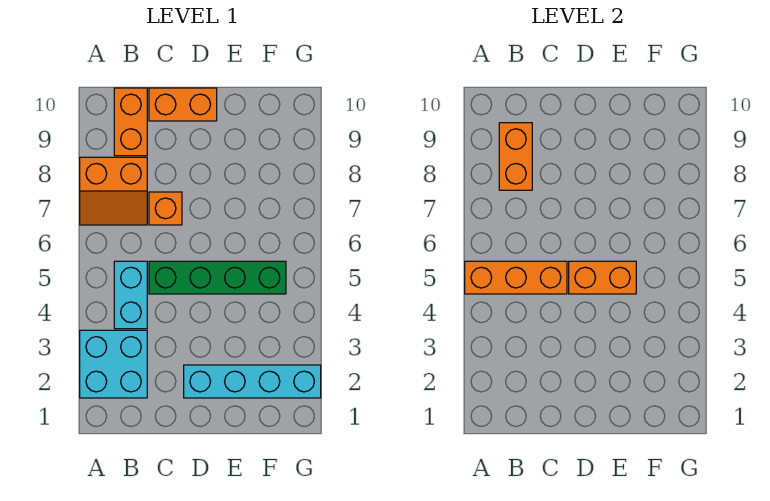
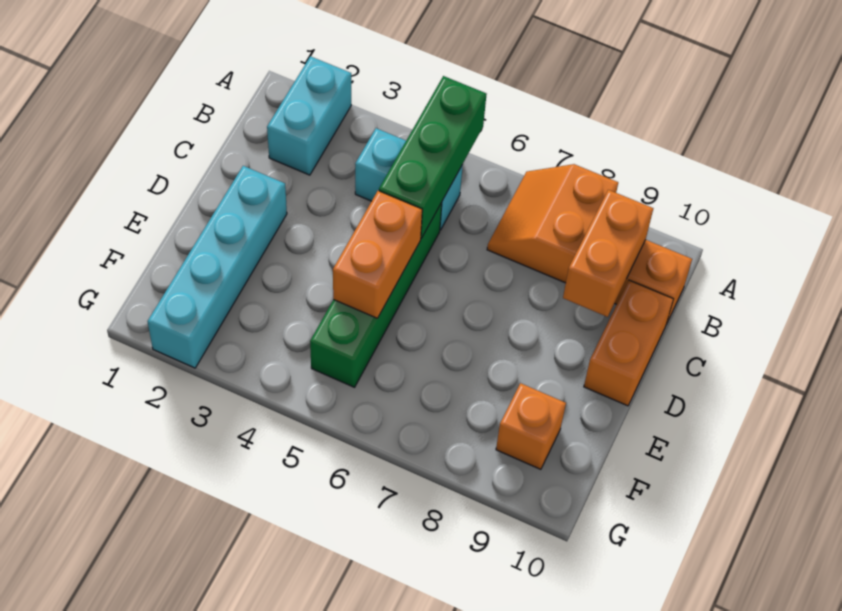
cyan brick A2:B3 level 1 -> cyan brick A2:B2 level 1
orange brick A5:C5 level 2 -> green brick A5:C5 level 2
orange brick B8:B9 level 2 -> orange brick B9:C9 level 2
orange brick C7 level 1 -> orange brick F9 level 1

